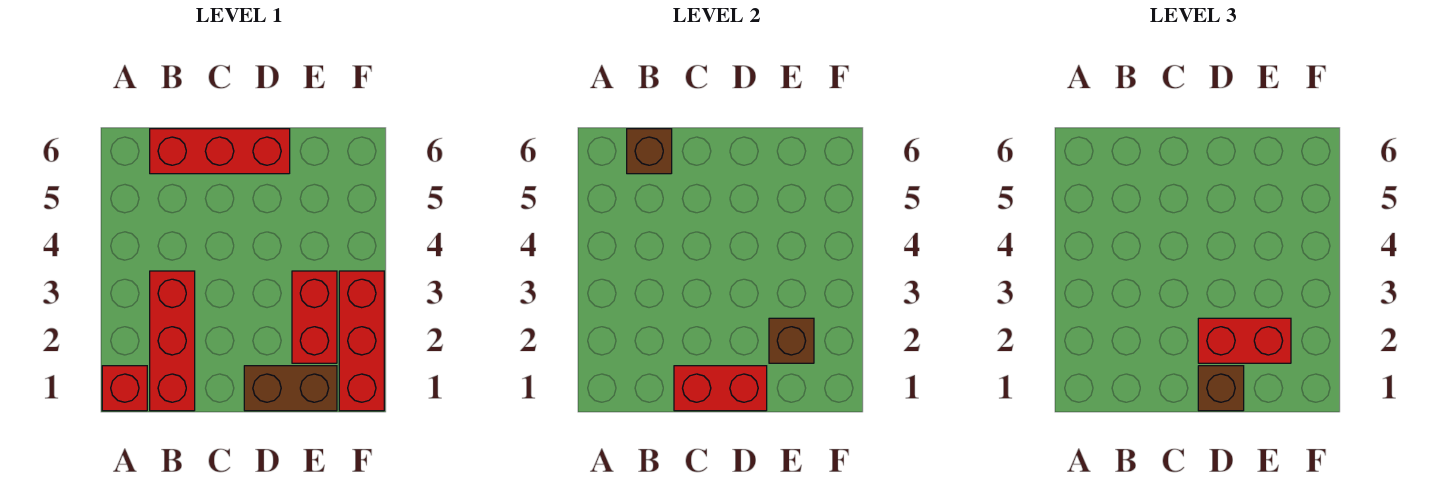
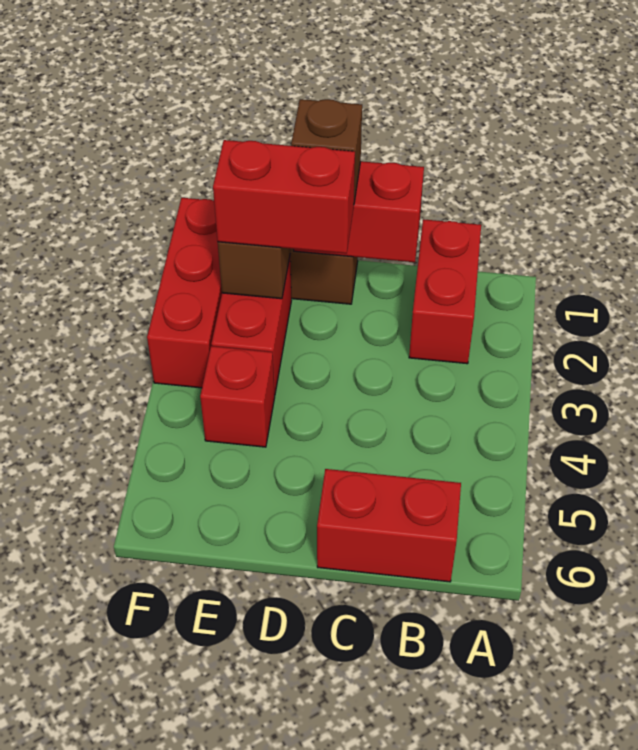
red brick A1 level 1 -> red brick E4 level 1
red brick B1:B3 level 1 -> red brick B1:B2 level 1
red brick B6:D6 level 1 -> red brick B6:C6 level 1
brown brick B6 level 2 -> none

